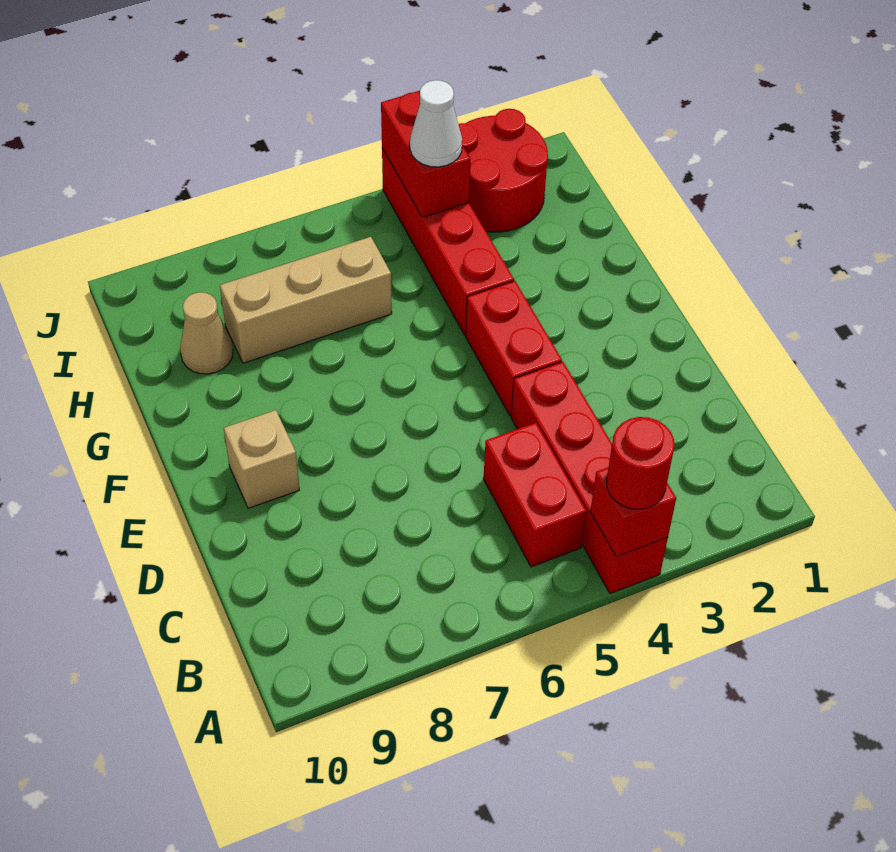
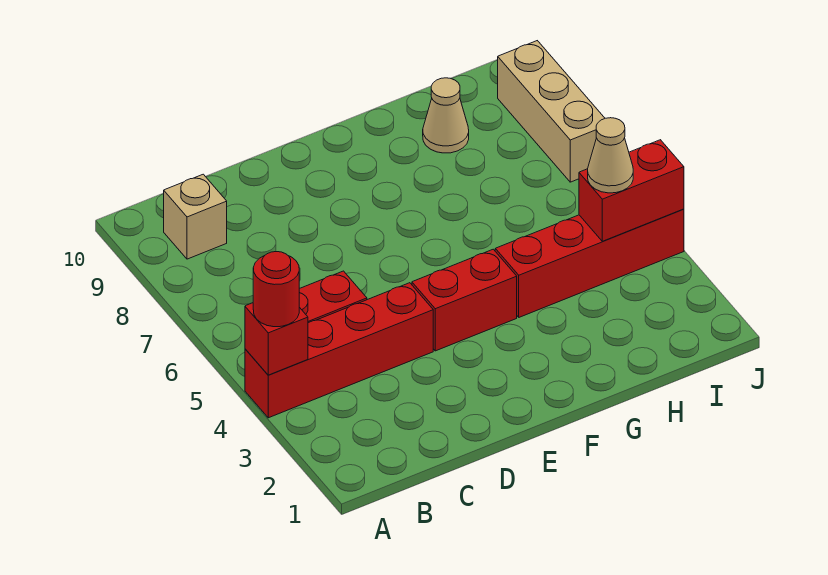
tan brick E9 level 1 -> tan brick B9 level 1
tan brick H6:H8 level 1 -> tan brick J7:J9 level 1
red round brick I2:J3 level 1 -> none
white cone I4 level 3 -> tan cone I4 level 3

